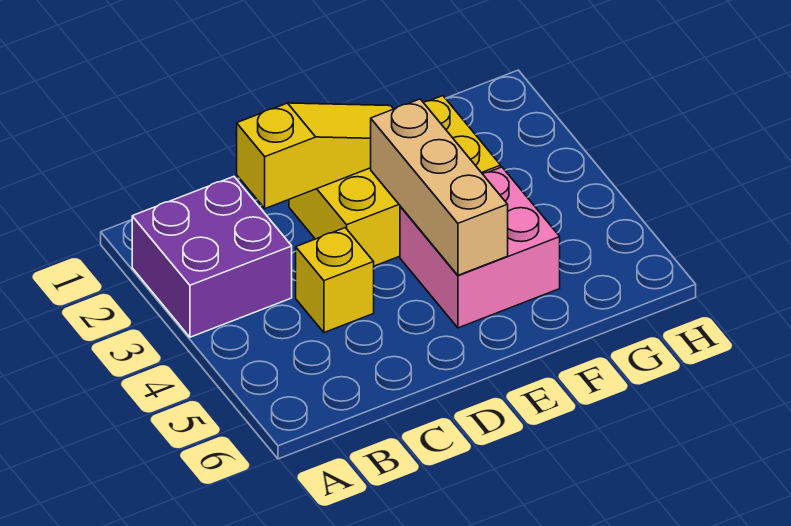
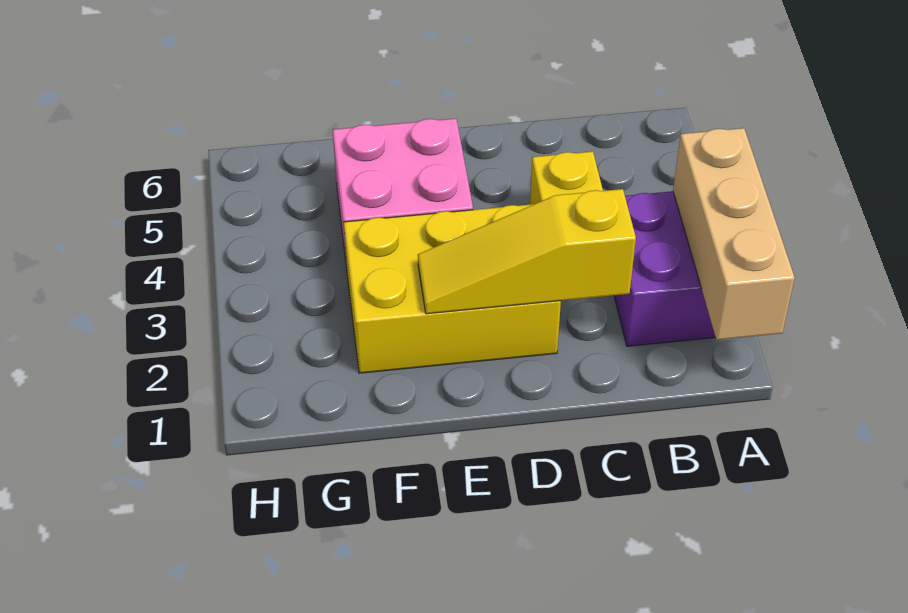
tan brick E3:E5 level 2 -> tan brick A1:A3 level 2

